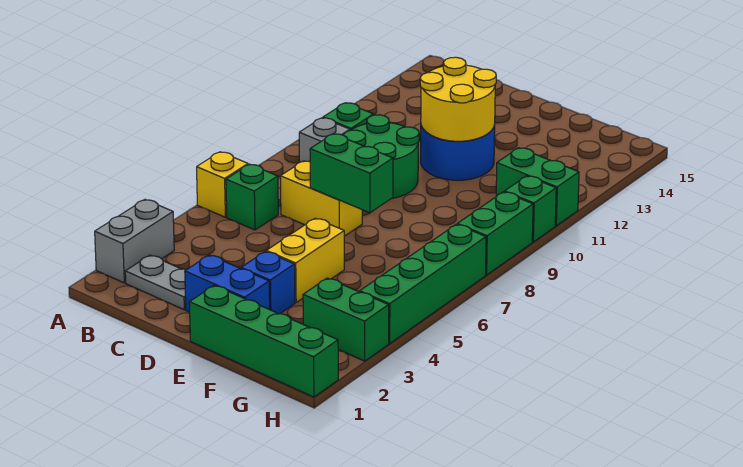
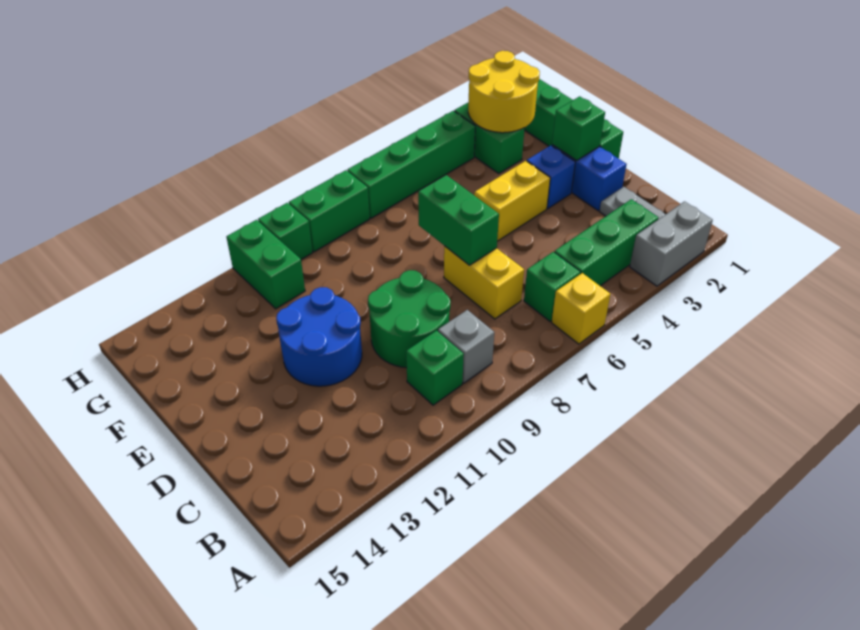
none -> green brick B3:B5 level 1
yellow round brick D11:E12 level 2 -> yellow round brick G2:H3 level 2
none -> green brick E2 level 2

